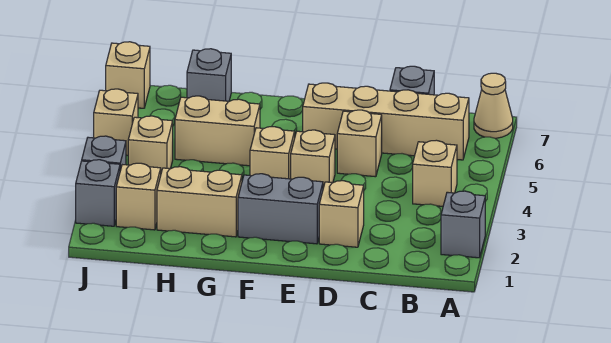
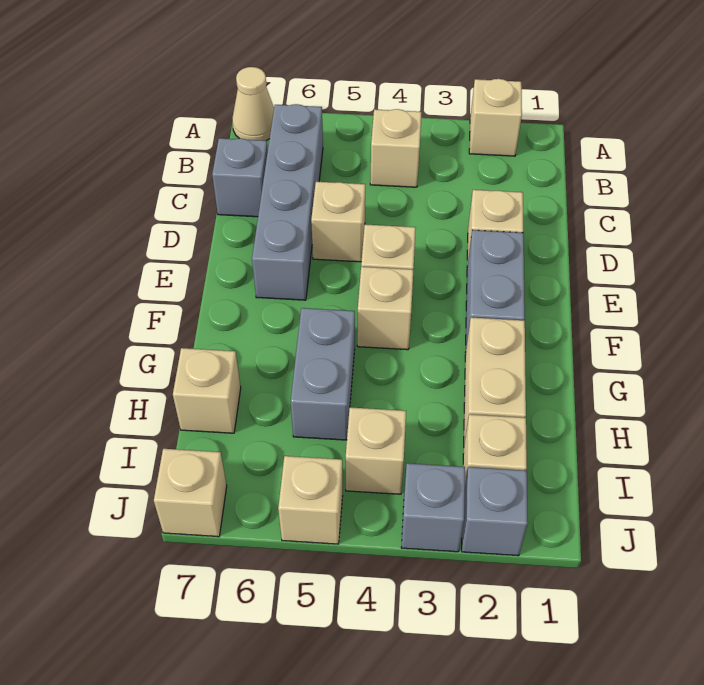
grey brick A2 level 1 -> tan brick A2 level 1
tan brick B6:E6 level 1 -> grey brick B6:E6 level 1
tan brick G5:H5 level 1 -> grey brick G5:H5 level 1
grey brick H7 level 1 -> tan brick H7 level 1

